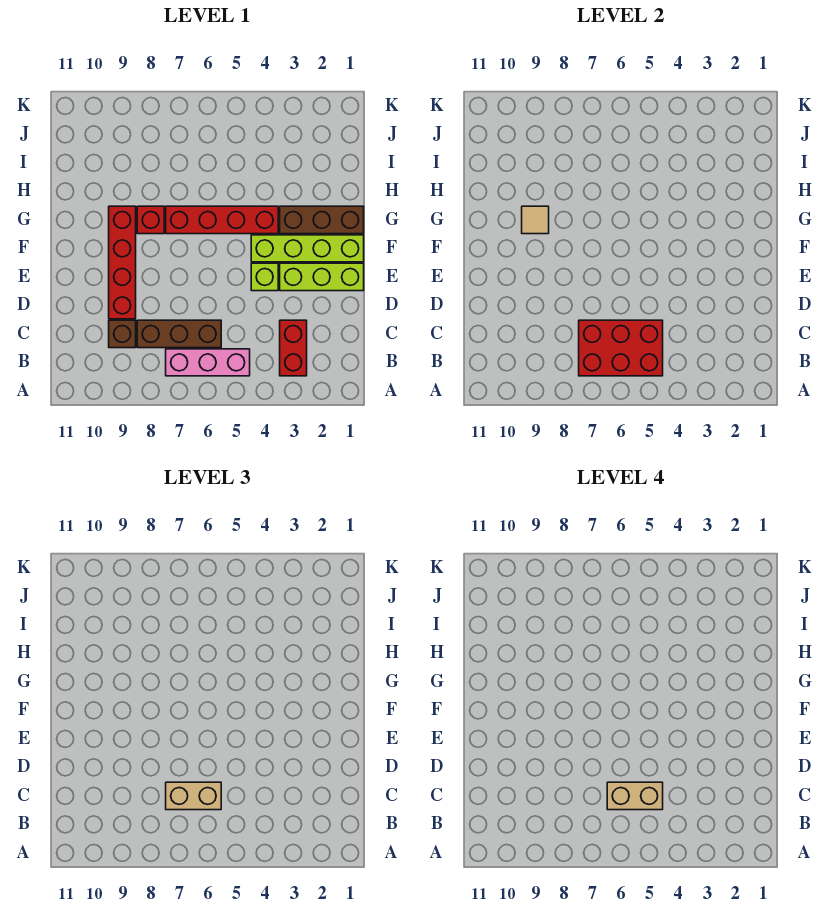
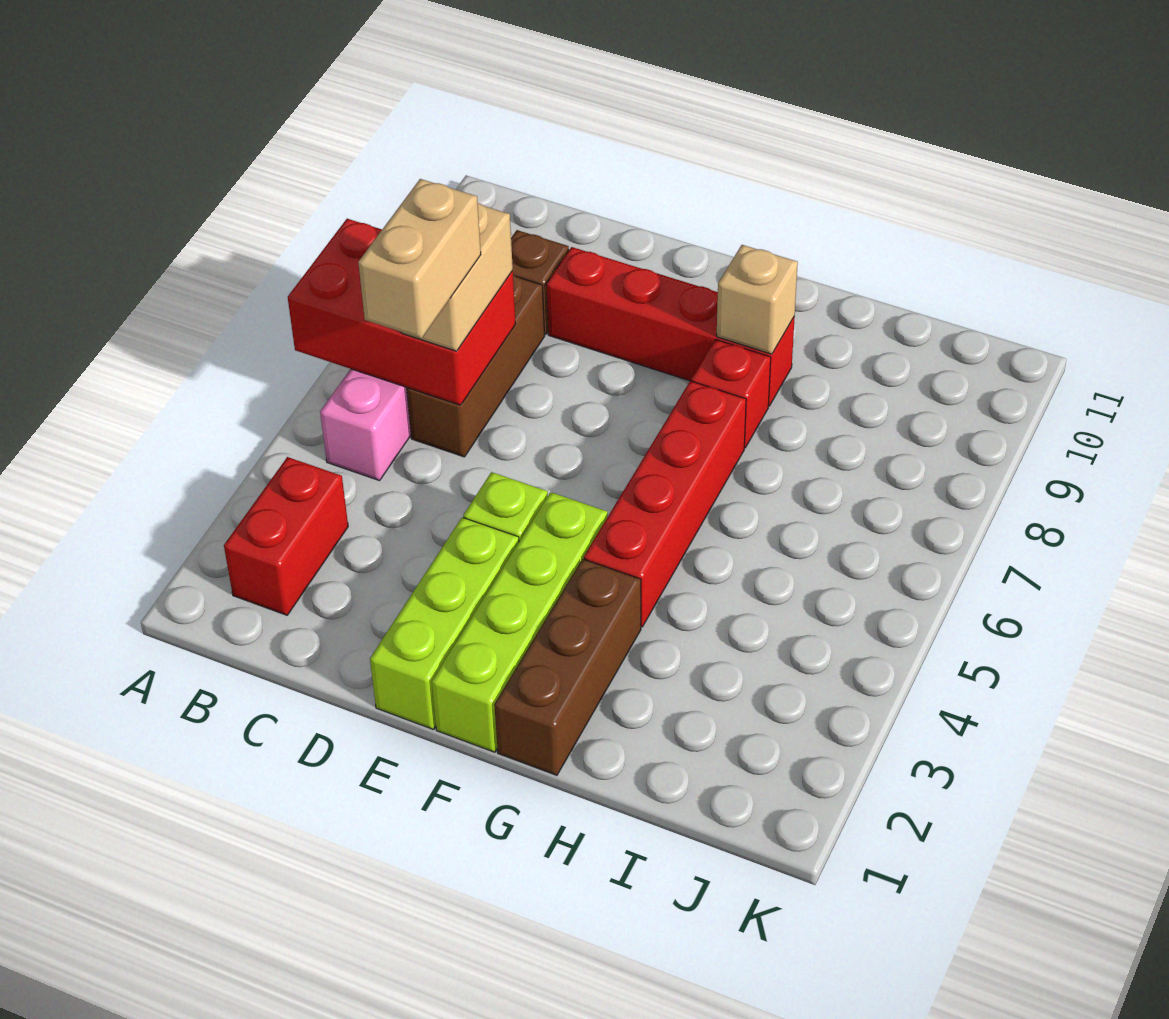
red brick B3:C3 level 1 -> red brick B2:B3 level 1
red brick B5:C7 level 2 -> red brick A6:C7 level 2
tan tile G9 level 2 -> tan brick G9 level 2

